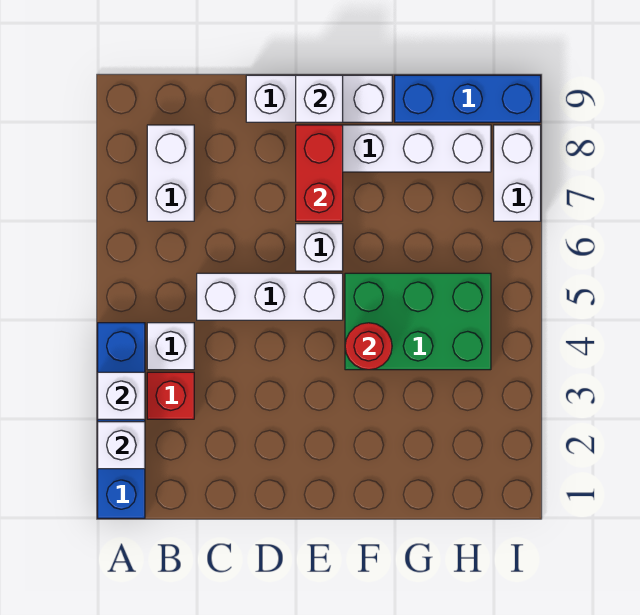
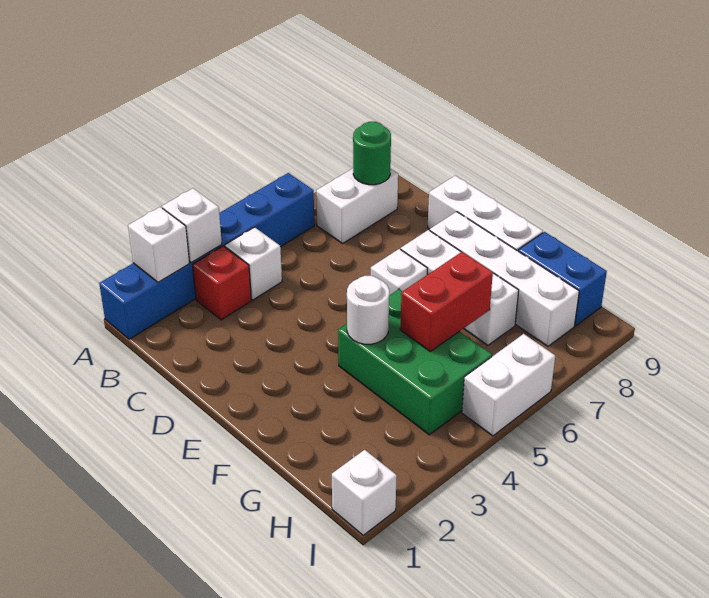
blue brick A1:A4 level 1 -> blue brick A1:A6 level 1
none -> green round brick B8 level 2
white brick C5:E5 level 1 -> white brick E7:G7 level 1
red brick E7:E8 level 2 -> red brick G5:G6 level 2
white brick E9 level 2 -> white brick I1 level 1
red round brick F4 level 2 -> white round brick F4 level 2
blue brick G9:I9 level 1 -> blue brick G9:H9 level 1
white brick I7:I8 level 1 -> white brick I5:I6 level 1

